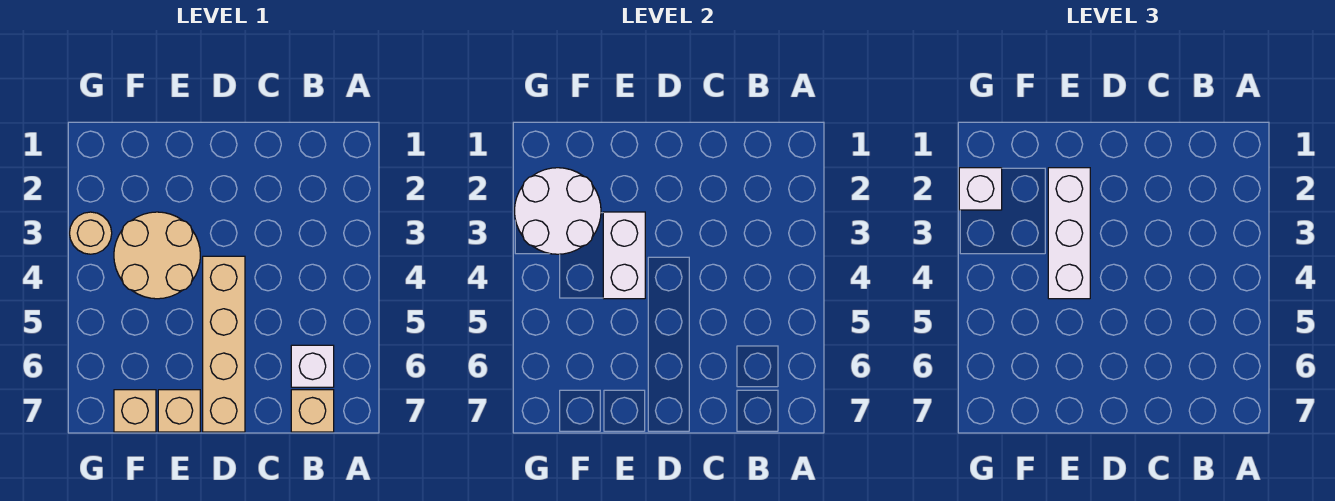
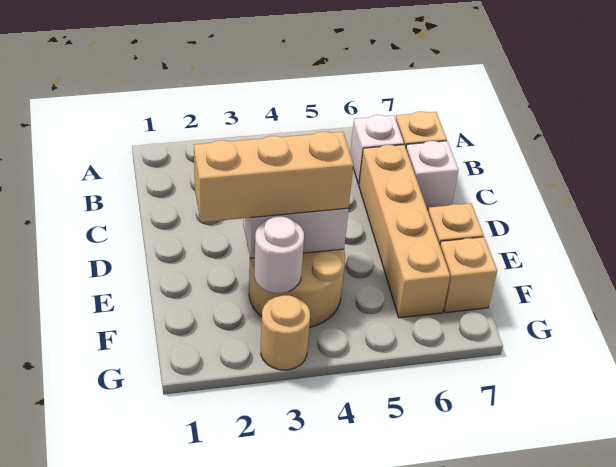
tan brick D4:D7 level 1 -> tan brick C6:F6 level 1
white brick E2:E4 level 3 -> tan brick E2:E4 level 3
white round brick F2:G3 level 2 -> white round brick F3 level 2
white brick G2 level 3 -> white brick C7 level 1

